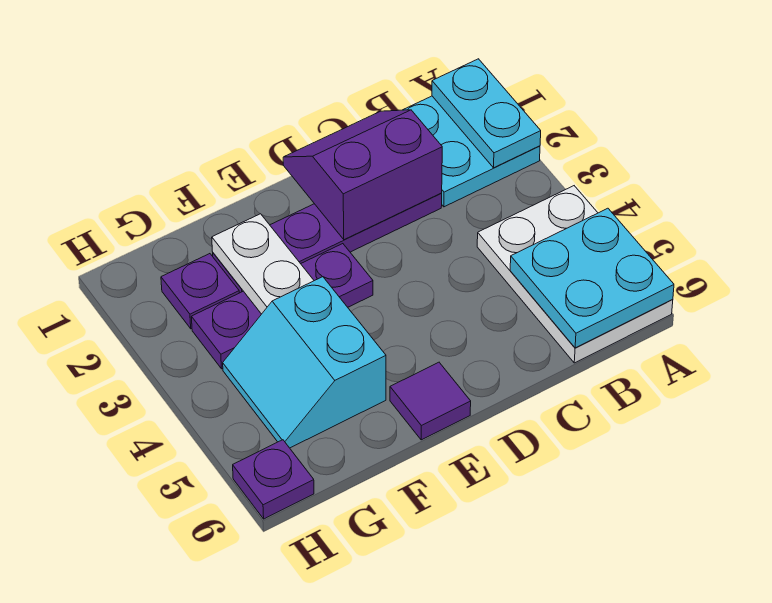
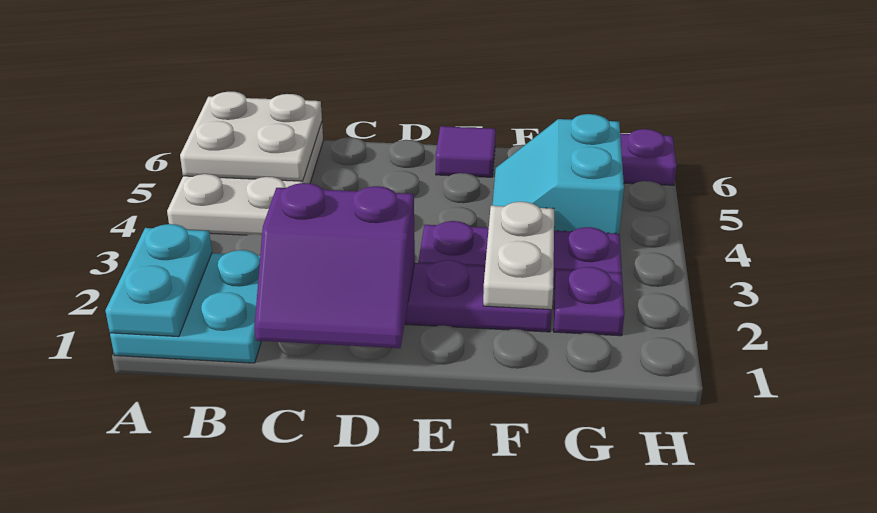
cyan plate A5:B6 level 2 -> white plate A5:B6 level 2
cyan slope F4:G5 level 1 top F -> cyan slope F4:G5 level 1 top G

